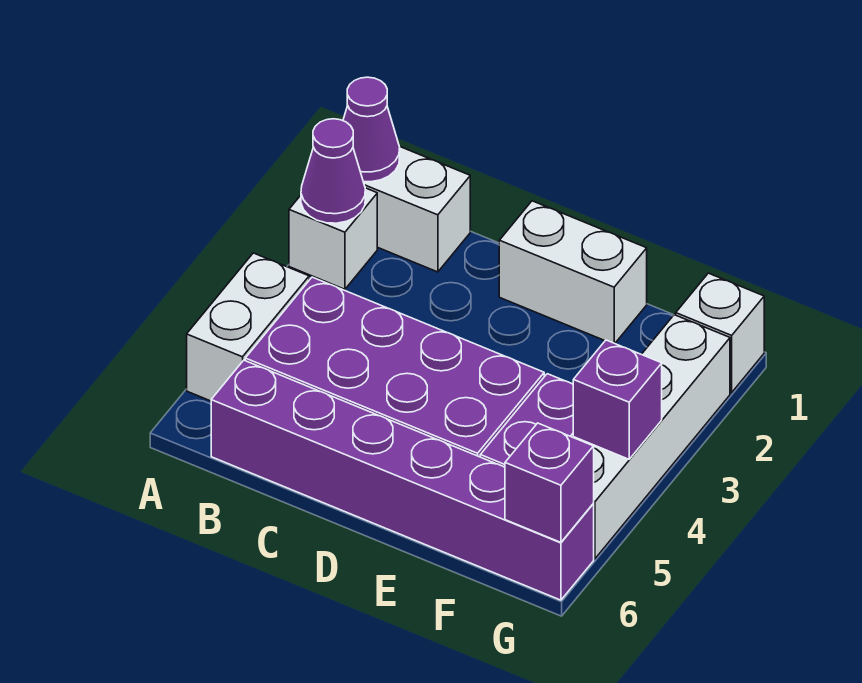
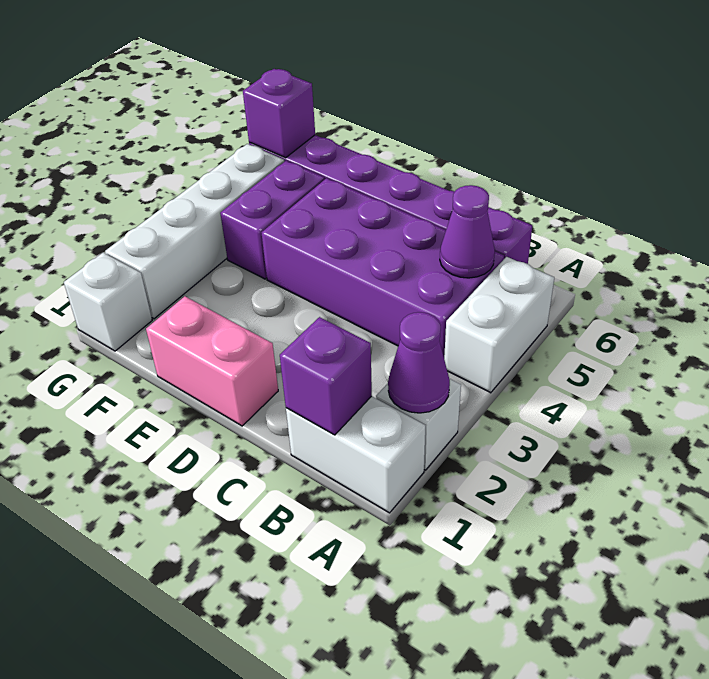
purple cone A1 level 2 -> purple cone B5 level 2
white brick D1:E1 level 1 -> pink brick D1:E1 level 1
purple brick G4 level 2 -> purple brick B1 level 2

